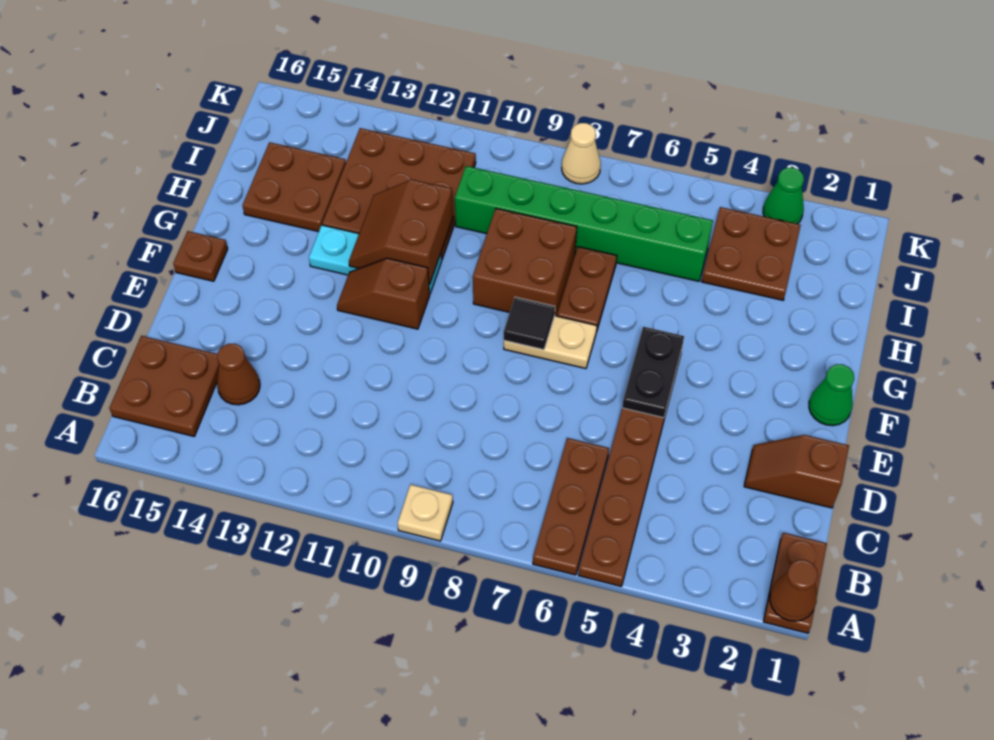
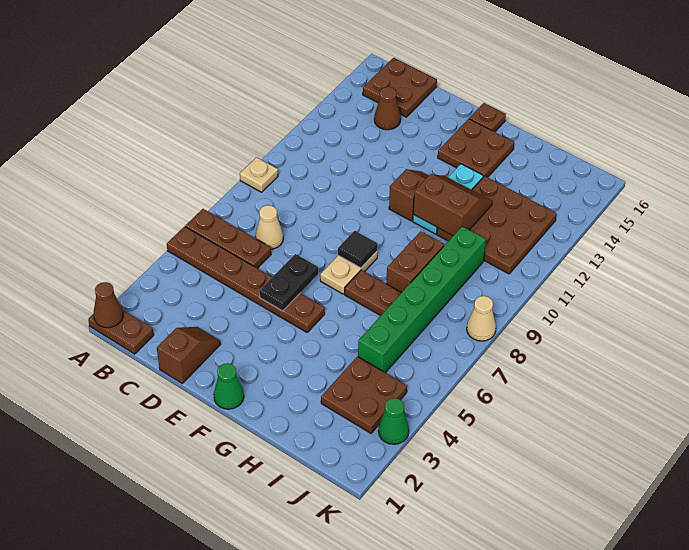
none -> tan cone C7 level 1
black plate E5:F5 level 2 -> black plate E5:E6 level 2
brown brick G8:H9 level 1 -> brown brick H8:H9 level 1
brown plate H14:I15 level 1 -> brown plate F14:G15 level 1

